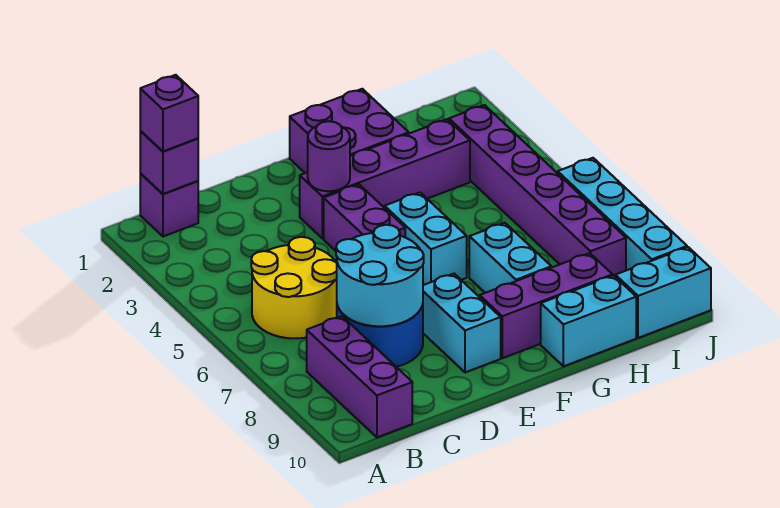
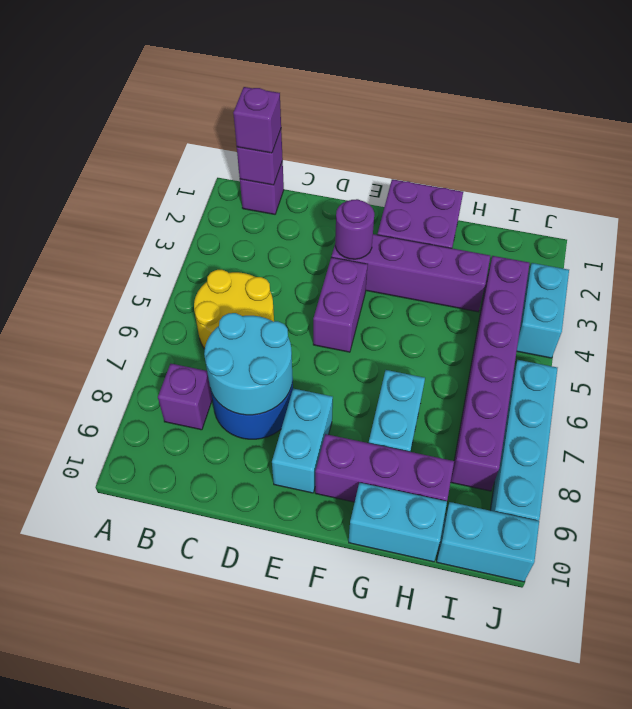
purple brick B8:B10 level 1 -> purple brick B8 level 1
cyan brick F5:F6 level 1 -> cyan brick J3:J4 level 1

